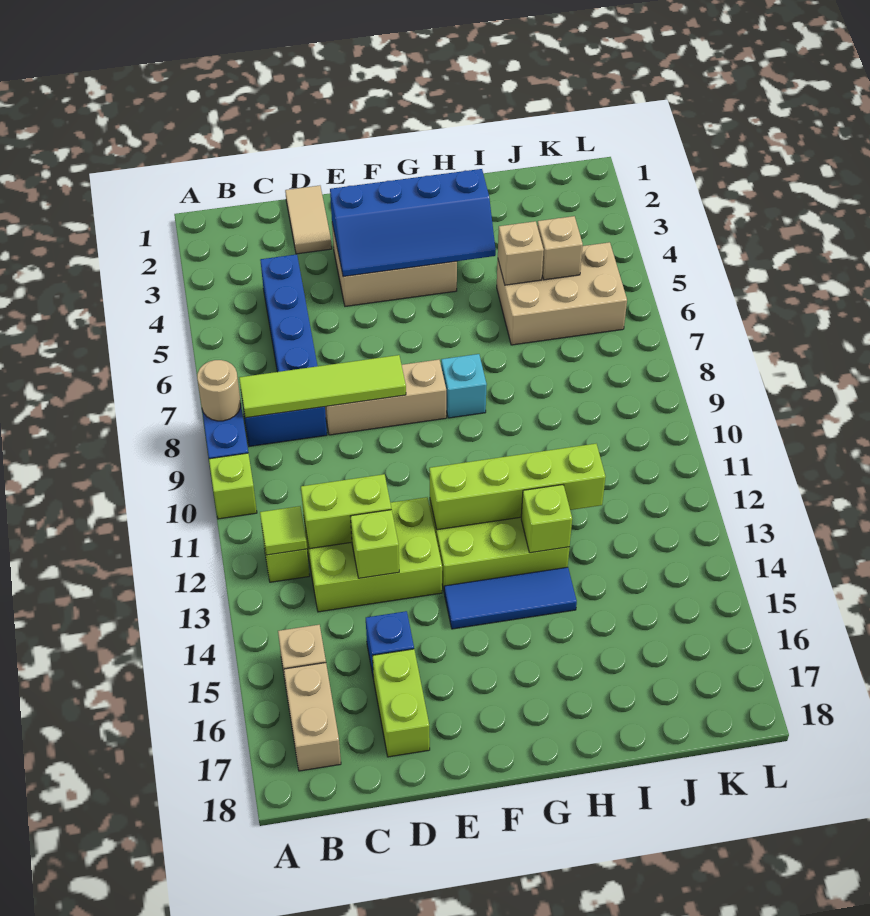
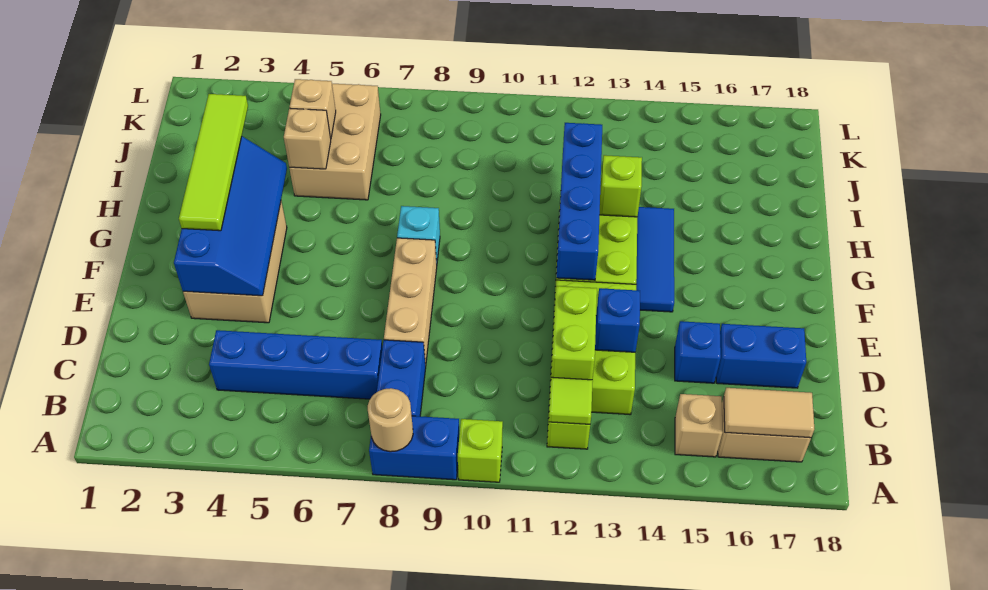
lime tile B8:E8 level 2 -> lime tile F3:I3 level 3
tan tile D1:D2 level 1 -> tan tile B16:B17 level 2
lime brick D13 level 2 -> blue brick D13 level 2
lime brick D16:D17 level 1 -> blue brick D16:D17 level 1
lime brick F12:I12 level 2 -> blue brick F12:I12 level 2

